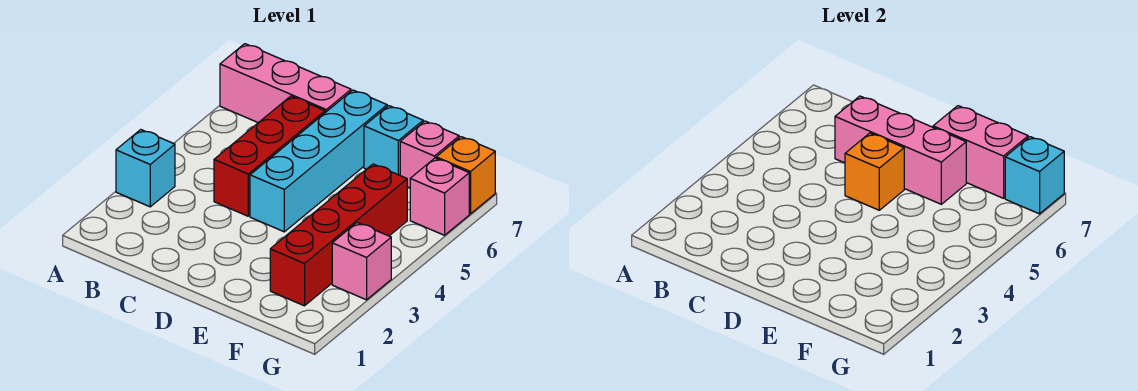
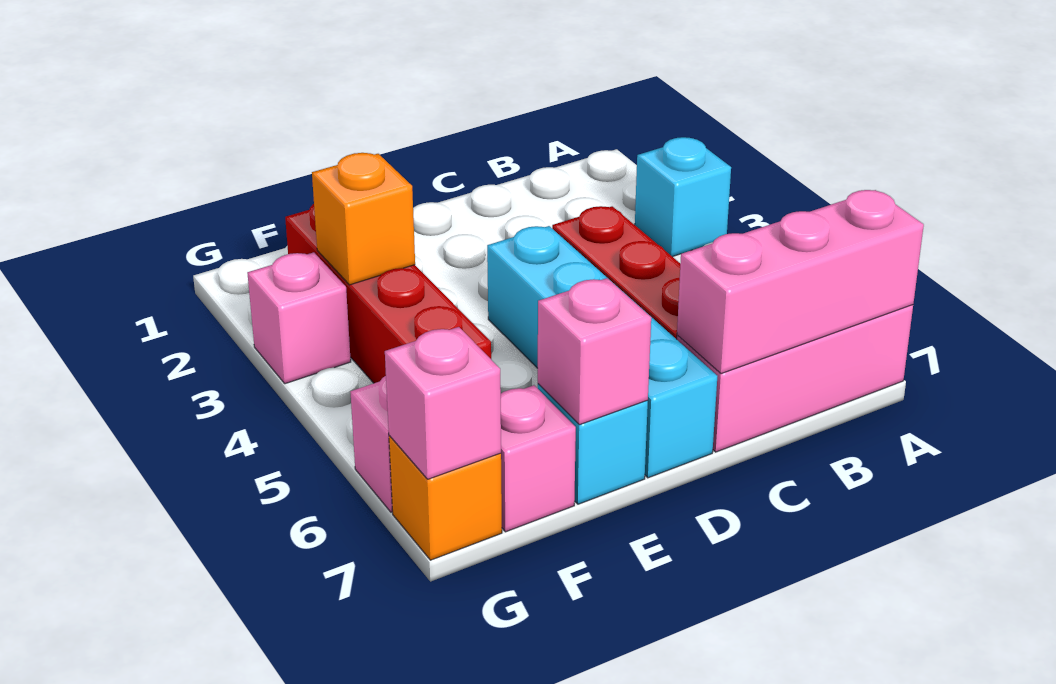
pink brick C6:E6 level 2 -> pink brick A7:C7 level 2
orange brick D5 level 2 -> orange brick F3 level 2
pink brick E7:F7 level 2 -> pink brick E7 level 2
cyan brick G7 level 2 -> pink brick G7 level 2

